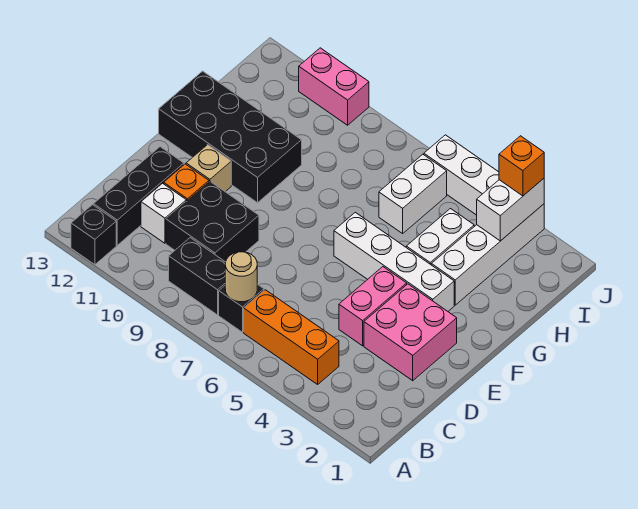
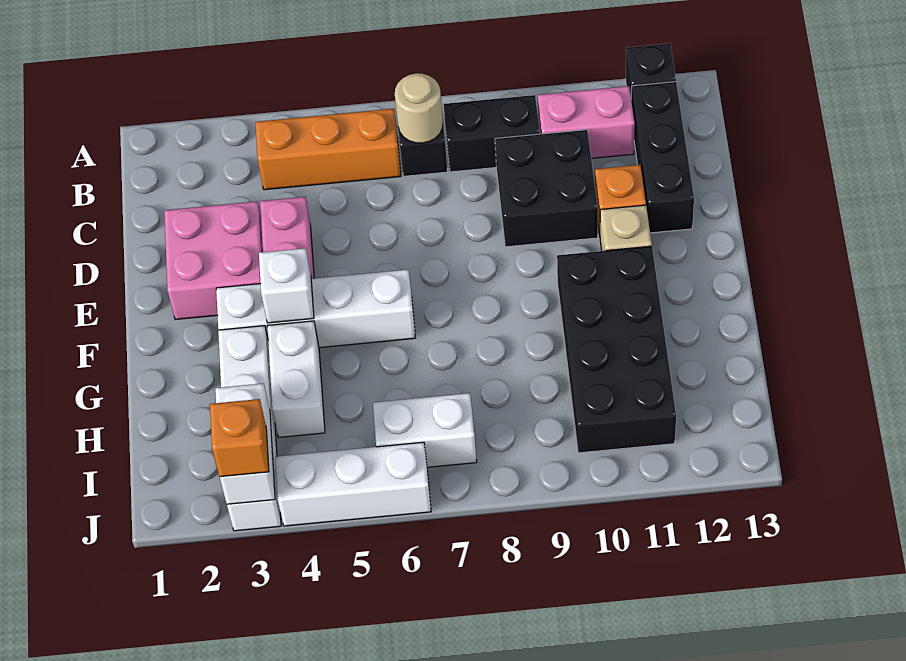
white brick C11 level 1 -> white brick F4 level 2
black brick F10:G13 level 1 -> black brick F10:I11 level 1
white brick H6:I6 level 1 -> white brick I6:I7 level 1
pink brick J10:J11 level 1 -> pink brick B10:B11 level 1

